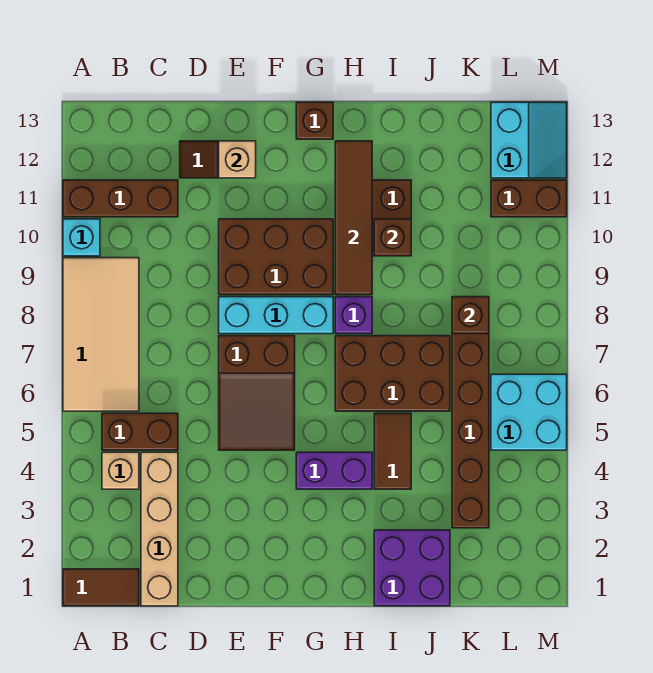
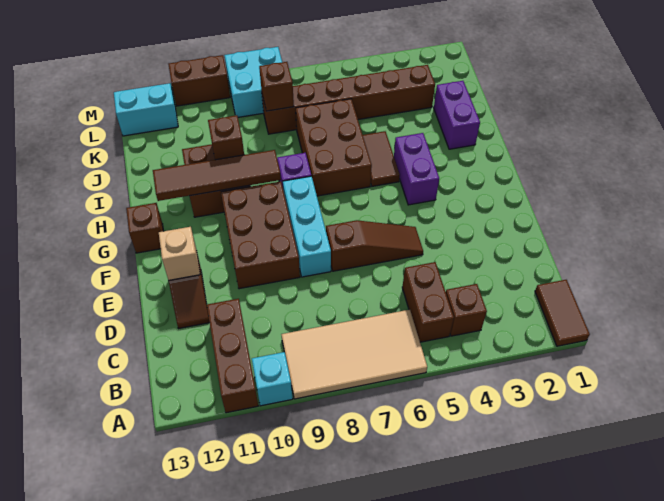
tan brick B4 level 1 -> brown brick B4 level 1
tan brick C1:C4 level 1 -> none
brown slope E5:F7 level 1 top 7 -> brown slope E5:E7 level 1 top 7
purple brick I1:J2 level 1 -> purple brick I2:J2 level 1
brown tile I4:I5 level 1 -> brown tile H5:I5 level 1
cyan brick L5:M6 level 1 -> cyan brick L8:M9 level 1
brown brick L11:M11 level 1 -> brown brick M10:M11 level 1

